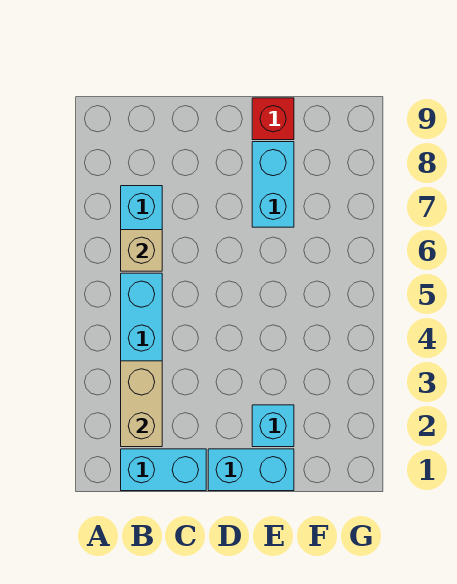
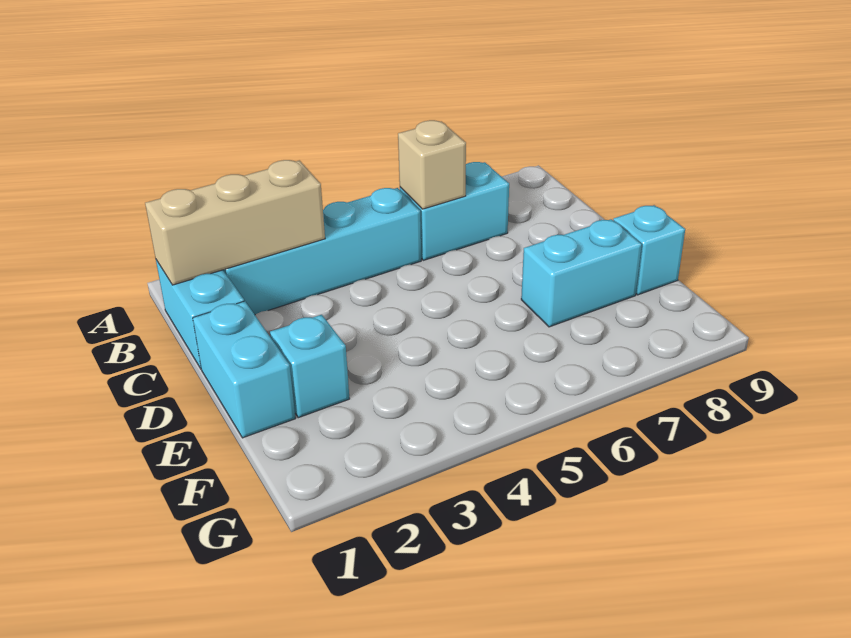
tan brick B2:B3 level 2 -> tan brick B1:B3 level 2
red brick E9 level 1 -> cyan brick E9 level 1

